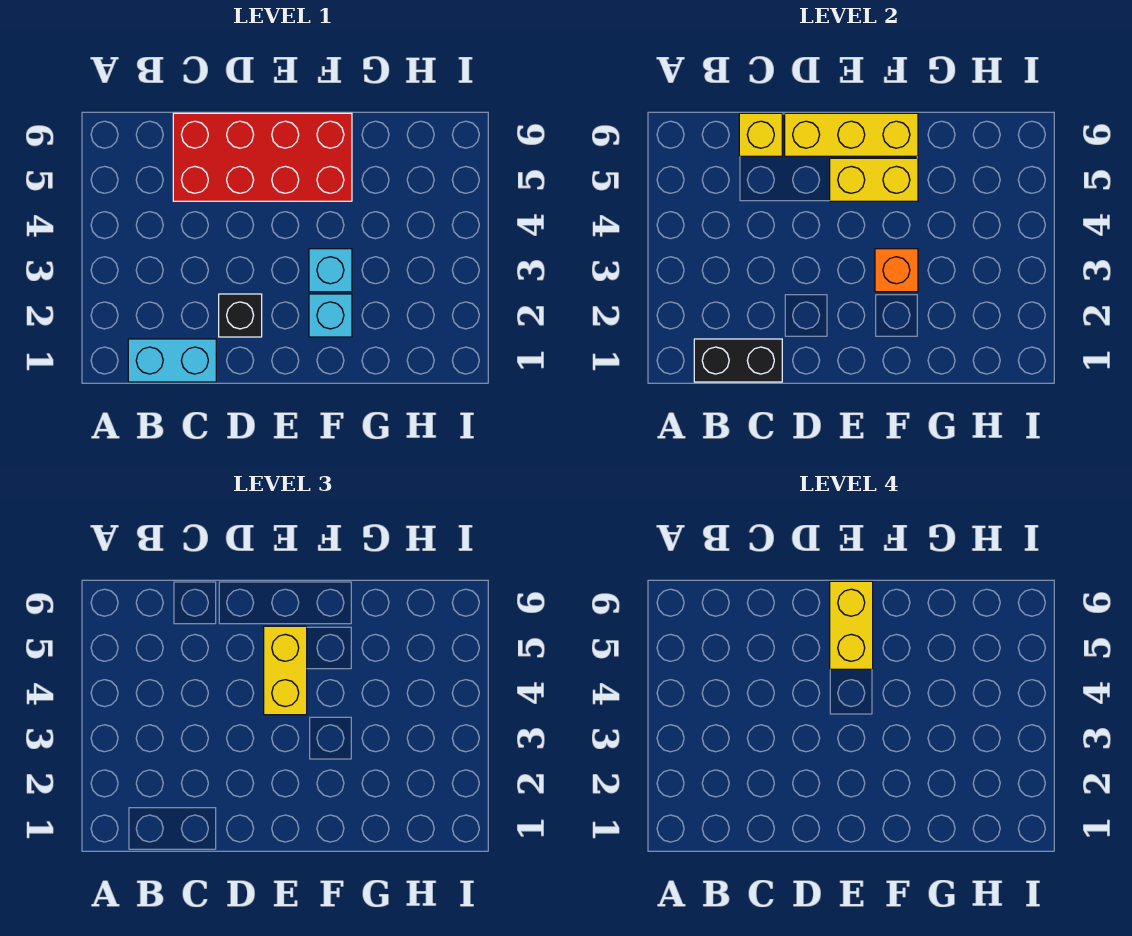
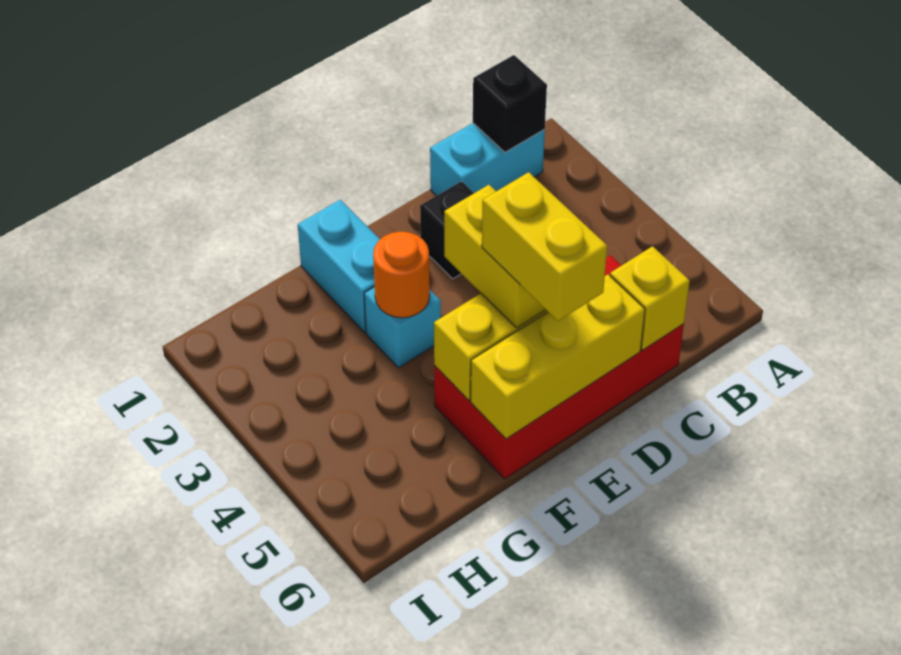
black brick B1:C1 level 2 -> black brick B1 level 2
cyan brick F2 level 1 -> cyan brick F1:F2 level 1
orange brick F3 level 2 -> orange round brick F3 level 2

